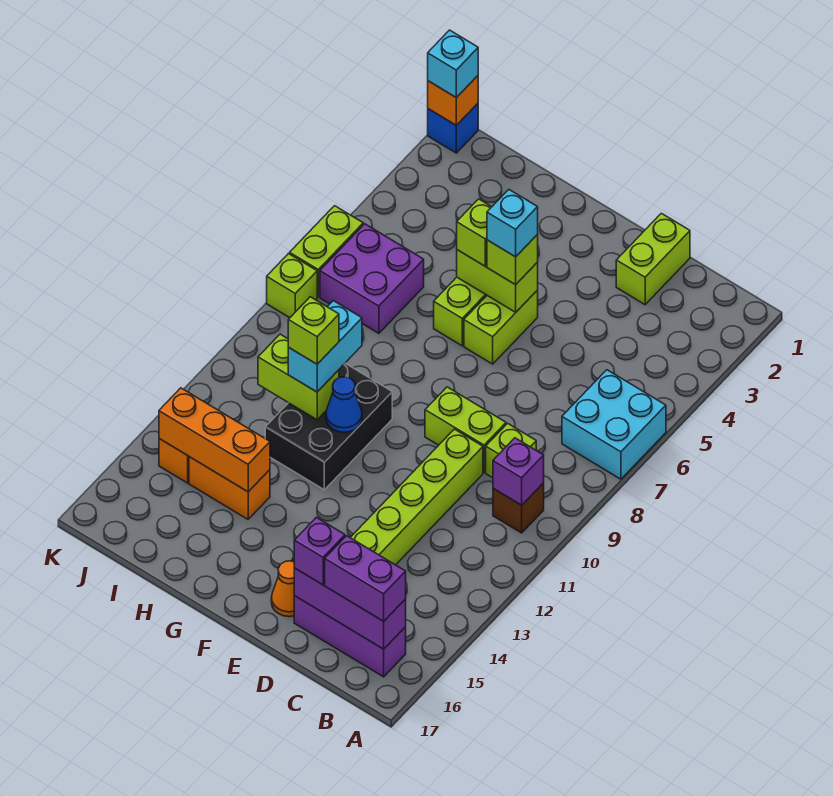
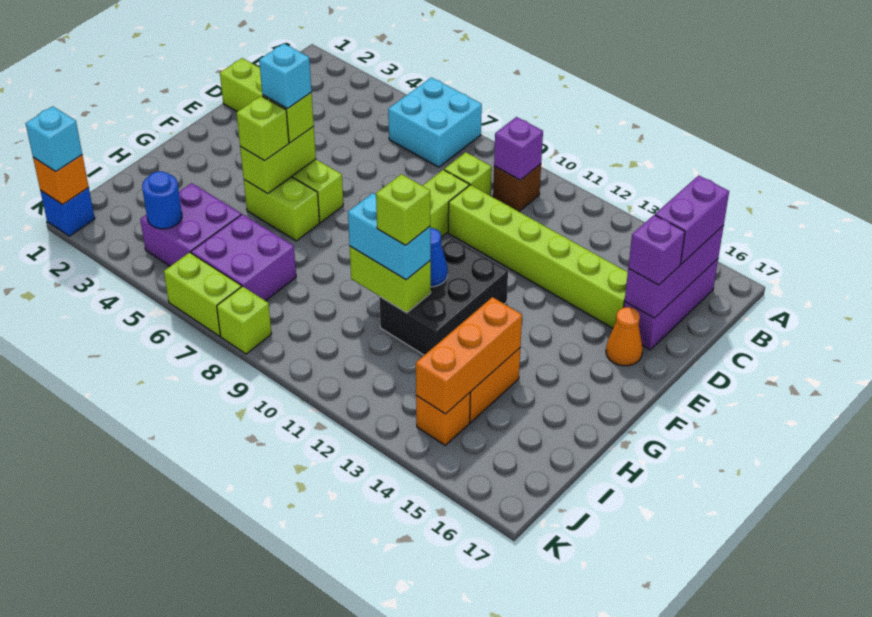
black brick G10:H12 level 1 -> black brick F11:H12 level 1
lime brick H11:I11 level 2 -> lime brick H10:H11 level 2
none -> purple brick I4:J5 level 1
none -> blue round brick J4 level 2

